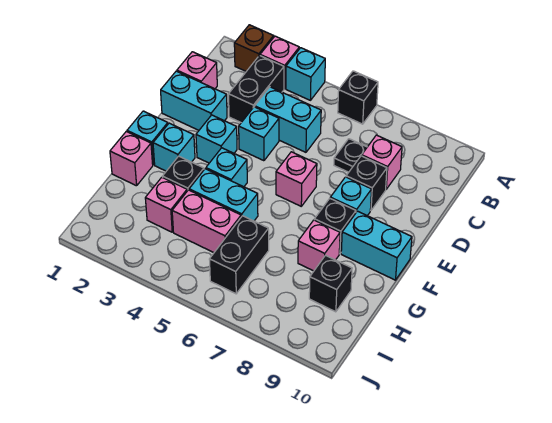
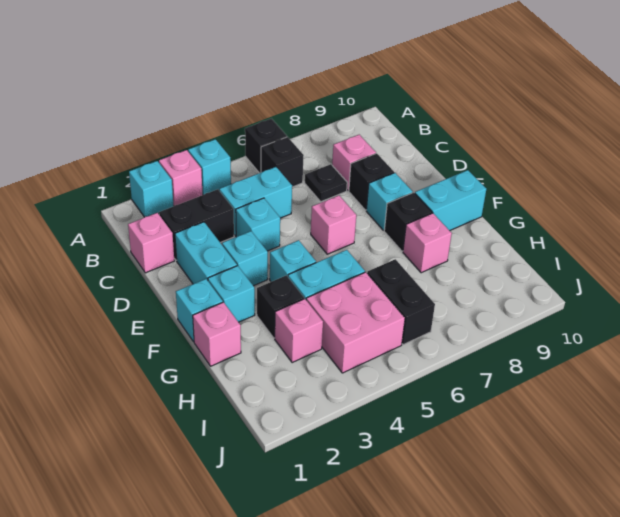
brown brick A2 level 1 -> cyan brick A2 level 1
black brick B3:C3 level 1 -> black brick C2:C3 level 1
cyan brick D1:D2 level 1 -> cyan brick D2:E2 level 1
pink brick H4:H5 level 1 -> pink brick H4:I5 level 1
black brick H9 level 1 -> black brick B6 level 1

